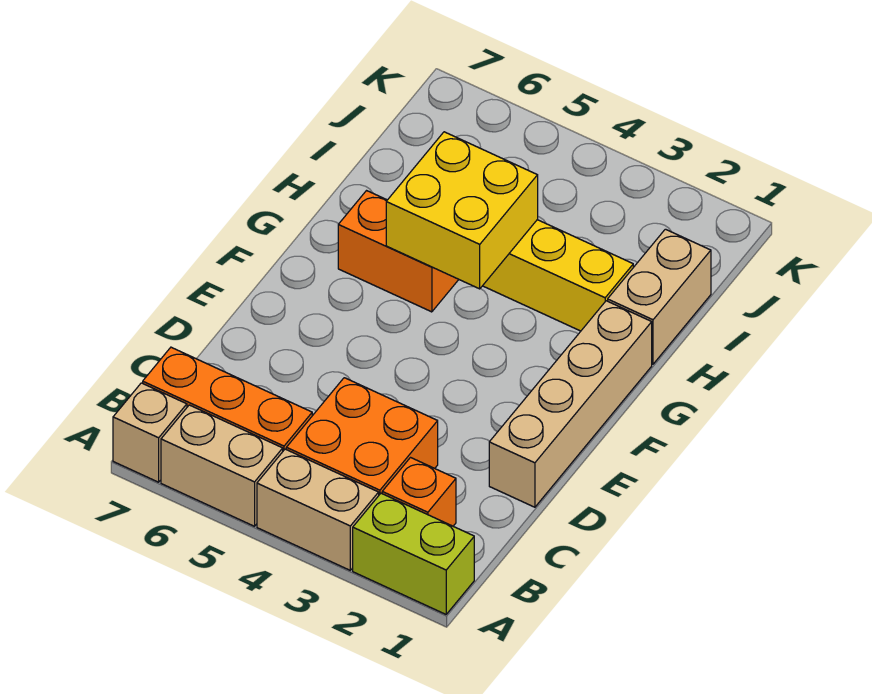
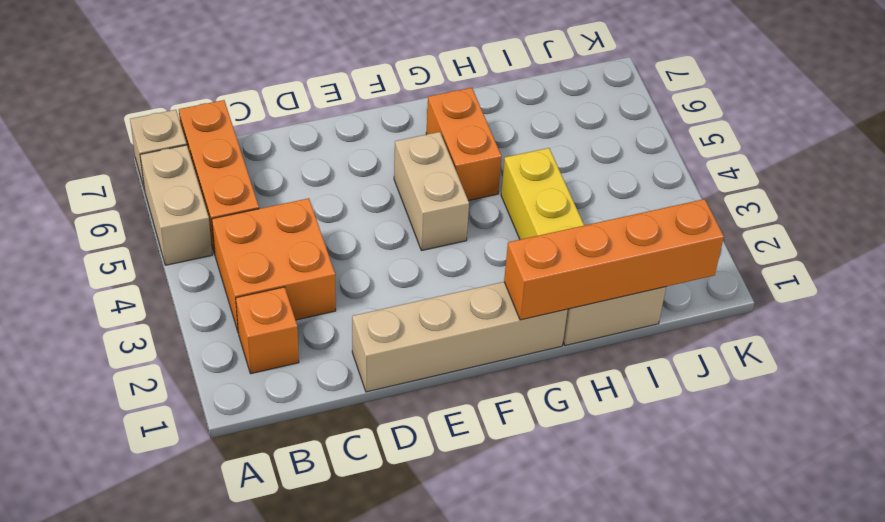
lime brick A1:A2 level 1 -> none
tan brick A3:A4 level 1 -> tan brick F4:F5 level 1
none -> orange brick G1:J1 level 2
yellow brick G4:H5 level 2 -> none

